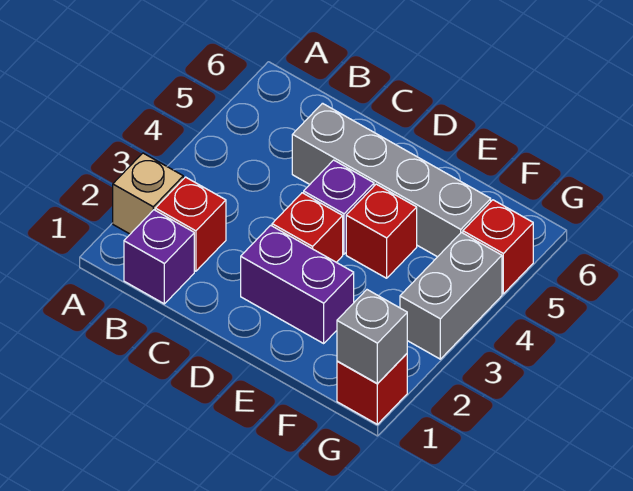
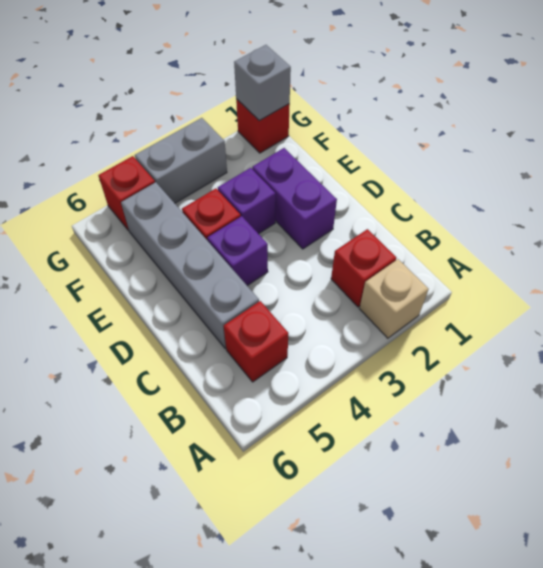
purple brick B1 level 1 -> purple brick E3 level 1
red brick D3 level 1 -> red brick B5 level 1

